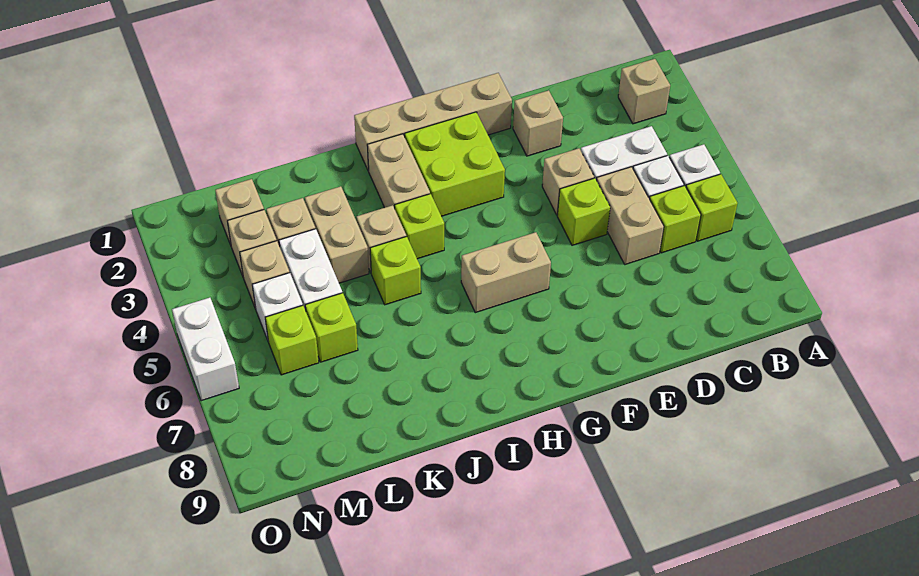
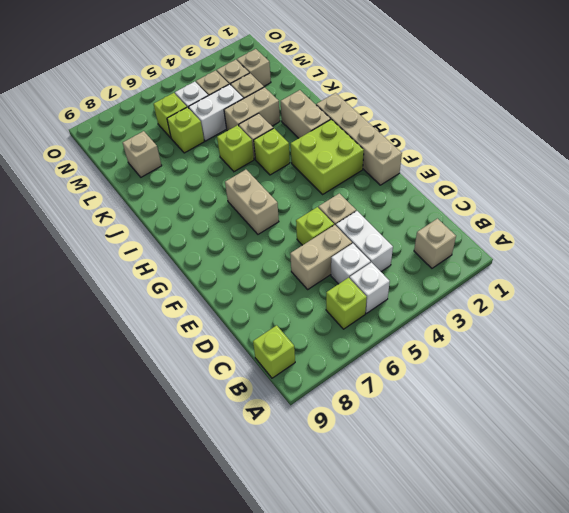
lime brick C6 level 1 -> lime brick B9 level 1
tan brick E2 level 1 -> tan brick L8 level 1
tan brick I2:I3 level 1 -> tan brick I2:J2 level 1
white brick O5:O6 level 1 -> none

